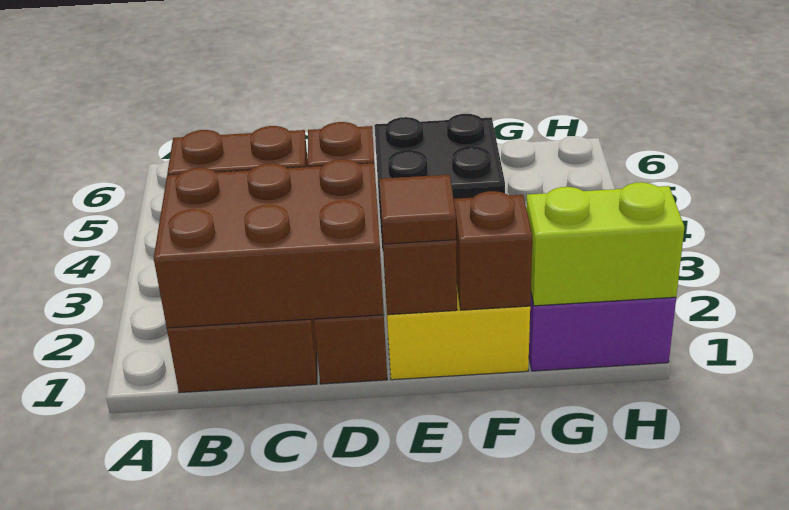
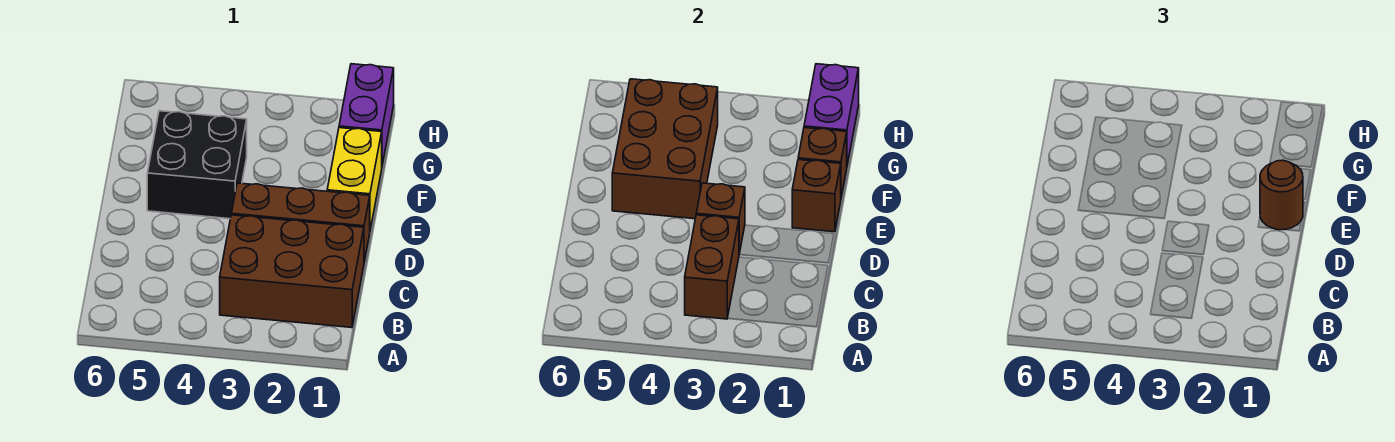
brown brick B1:D2 level 2 -> brown brick E4:G5 level 2
brown tile E1 level 3 -> brown round brick E1 level 3
lime brick G1:H1 level 2 -> purple brick G1:H1 level 2

